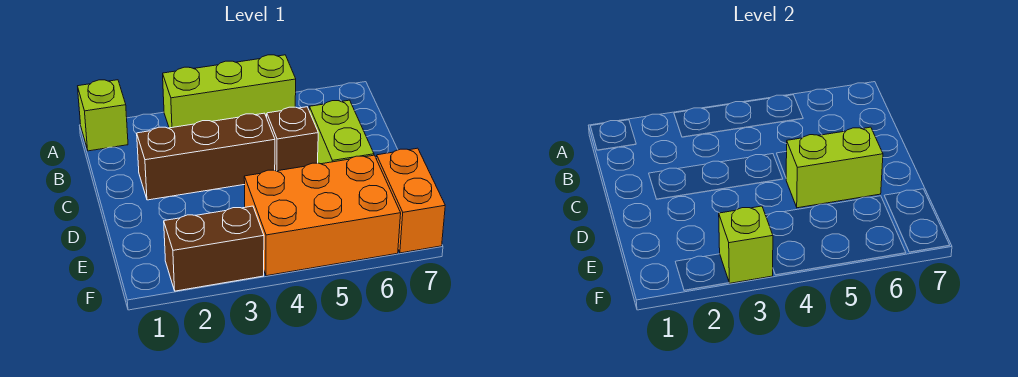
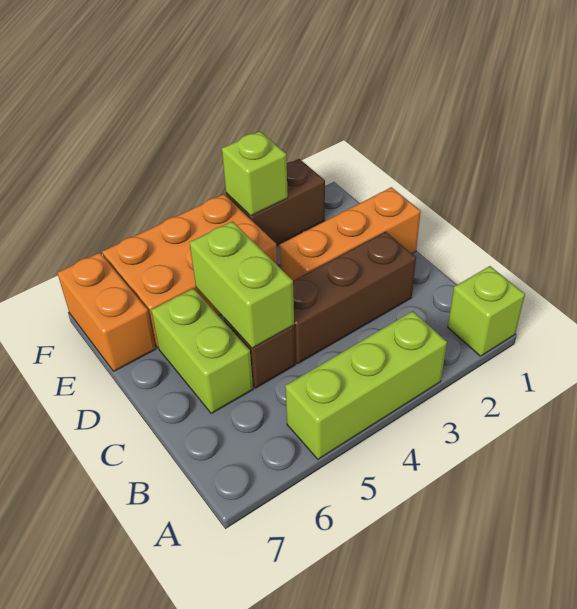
none -> orange brick D1:D3 level 1
lime brick D5:D6 level 2 -> lime brick C5:D5 level 2

